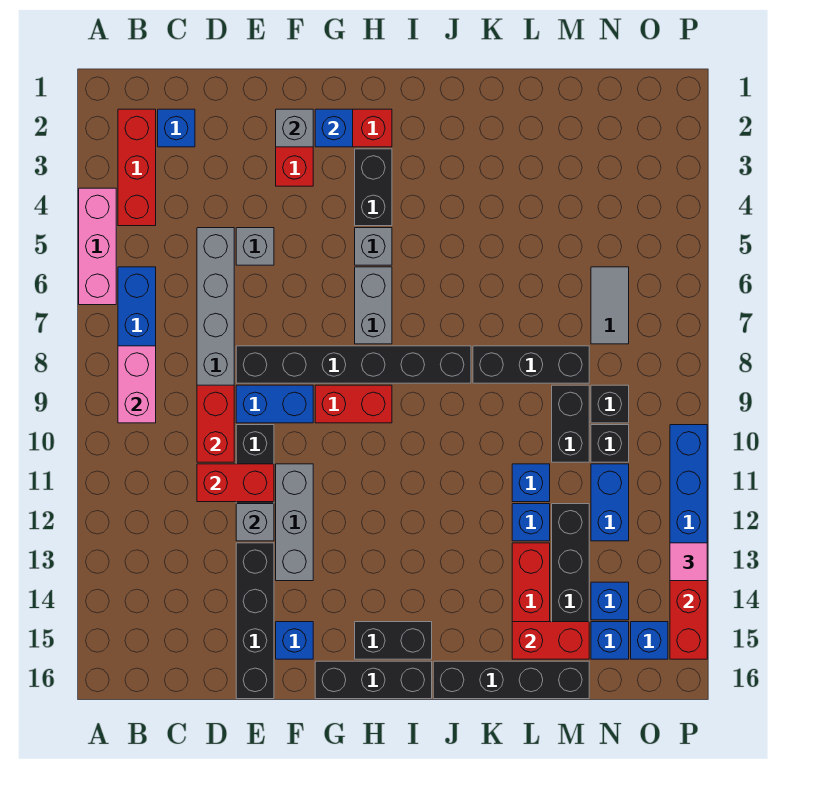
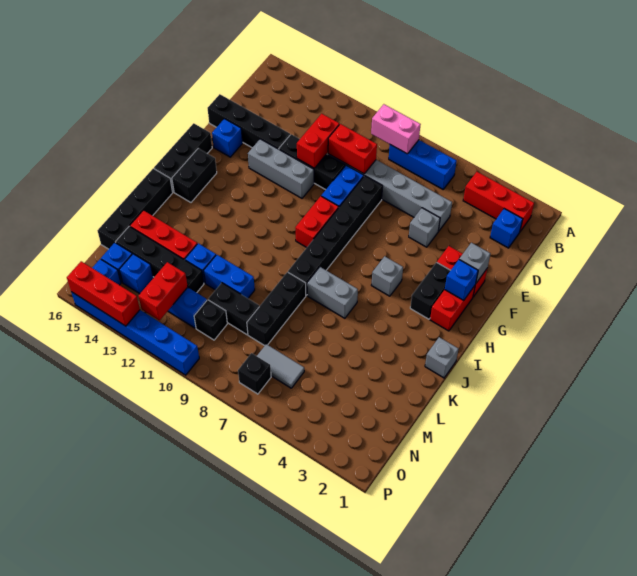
pink brick A4:A6 level 1 -> none
grey brick E12 level 2 -> grey brick J1 level 1
black brick H3:H4 level 1 -> black brick G3:H3 level 1
grey brick H6:H7 level 1 -> grey brick J6:J7 level 1
blue brick L11 level 1 -> blue brick L10:L11 level 1
red brick L15:M15 level 2 -> red brick N12:O12 level 2
black brick N9 level 1 -> black brick O7 level 1
pink tile P13 level 3 -> none

